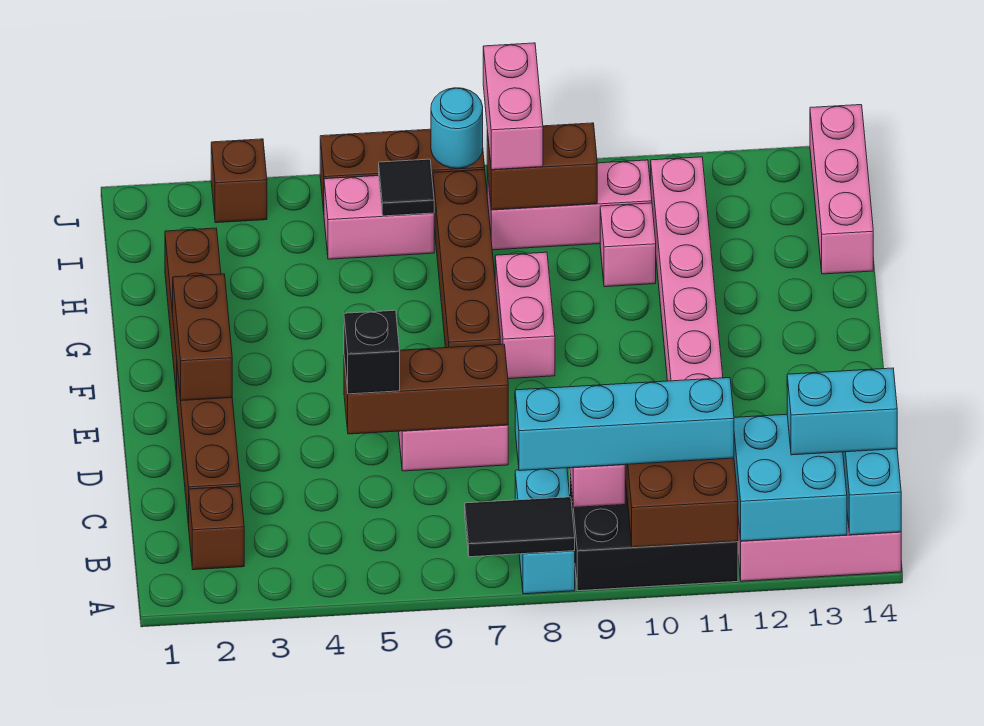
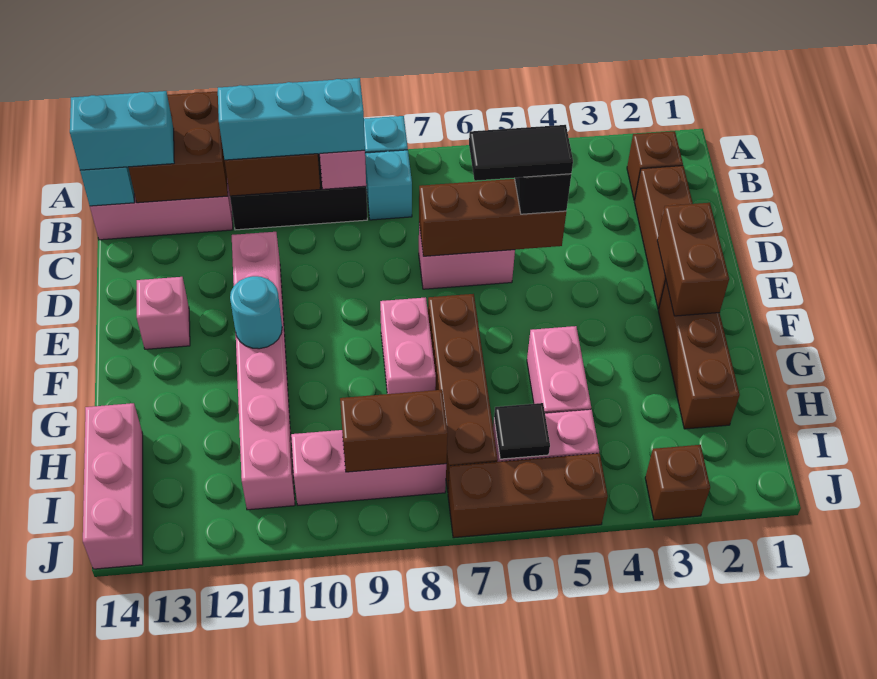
black tile A7:A8 level 2 -> black tile D5:D6 level 4
cyan brick A12:B13 level 2 -> brown brick A12:B13 level 2
cyan brick B8:B11 level 3 -> cyan brick B9:B11 level 3
pink brick H10 level 1 -> pink brick E13 level 1
pink brick I8:J8 level 3 -> pink brick G5:H5 level 1
cyan round brick J7 level 2 -> cyan round brick F11 level 2

